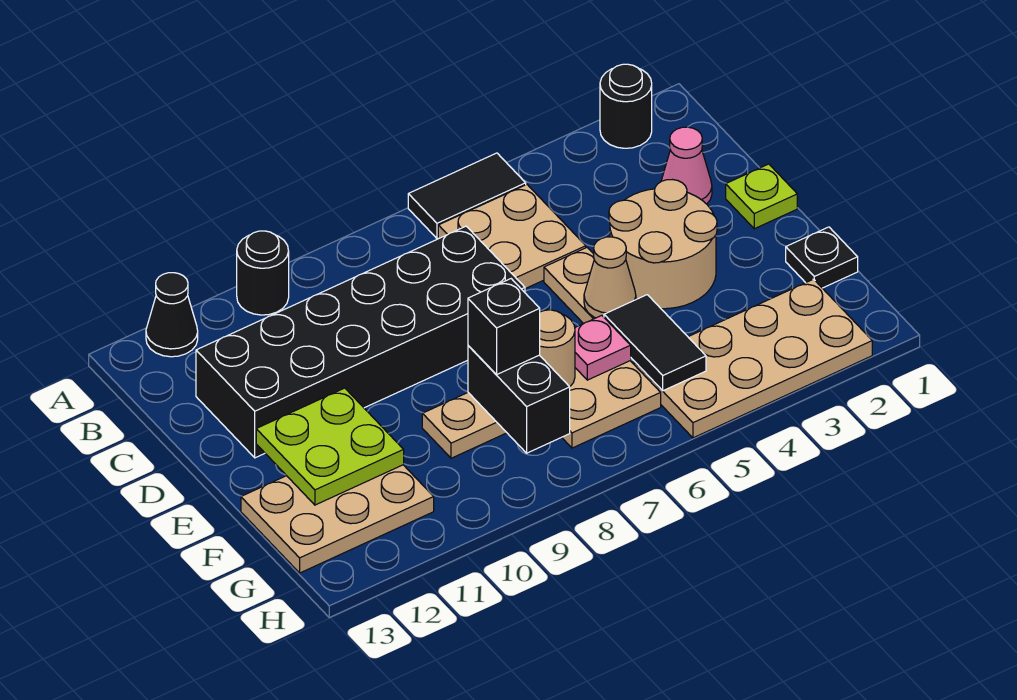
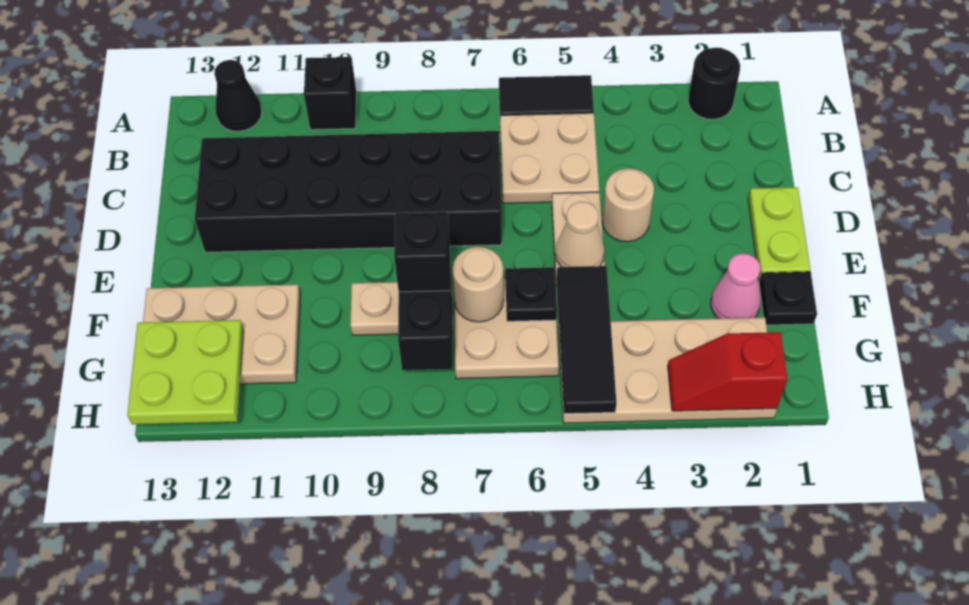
black round brick A10 level 1 -> black brick A10 level 1
pink cone C2 level 1 -> pink cone F2 level 1
lime plate D1 level 1 -> lime plate D1:E1 level 1
tan round brick D3:E4 level 1 -> tan round brick D4 level 1
lime plate E11:F12 level 2 -> lime plate G12:H13 level 2
black tile F5:G5 level 2 -> black tile F5:H5 level 2
pink plate F6 level 2 -> black plate F6 level 2
none -> red slope H2:H3 level 2 top 2

